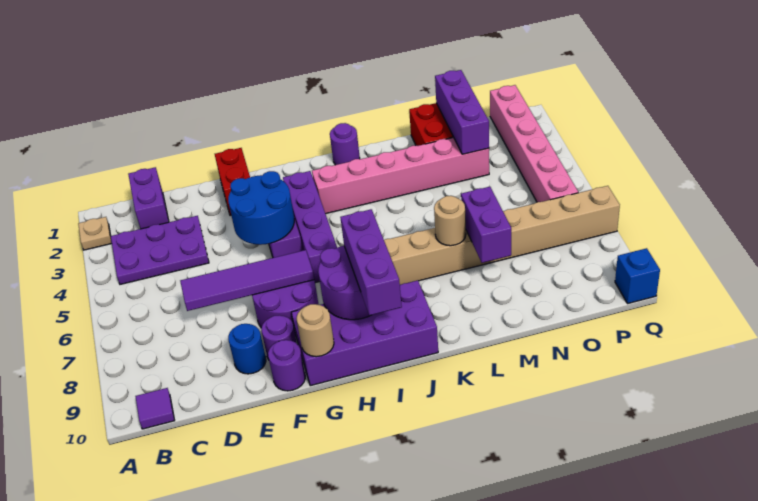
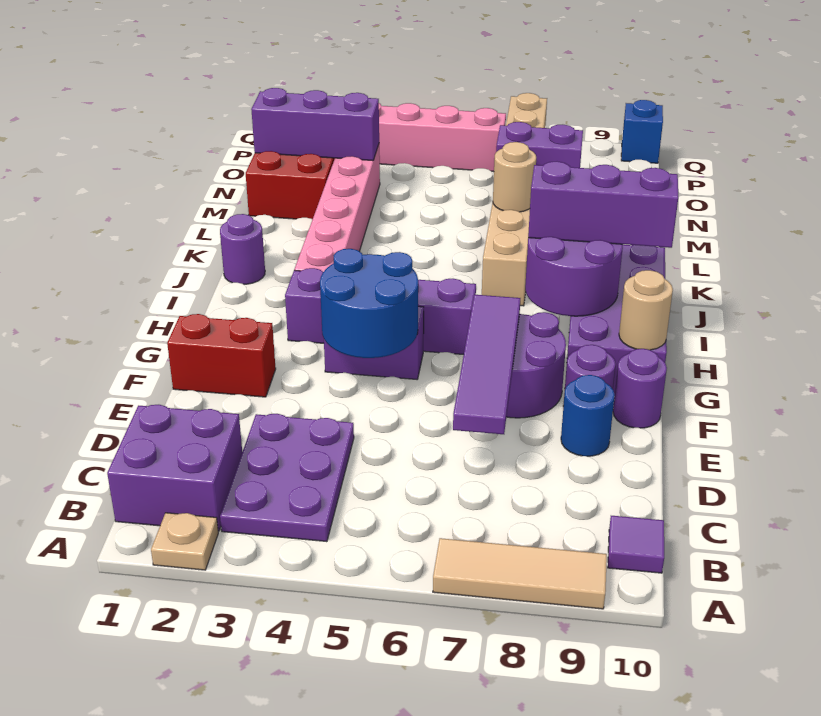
none -> tan tile A7:A9 level 1
purple brick C1:C2 level 1 -> purple brick B1:C2 level 1

